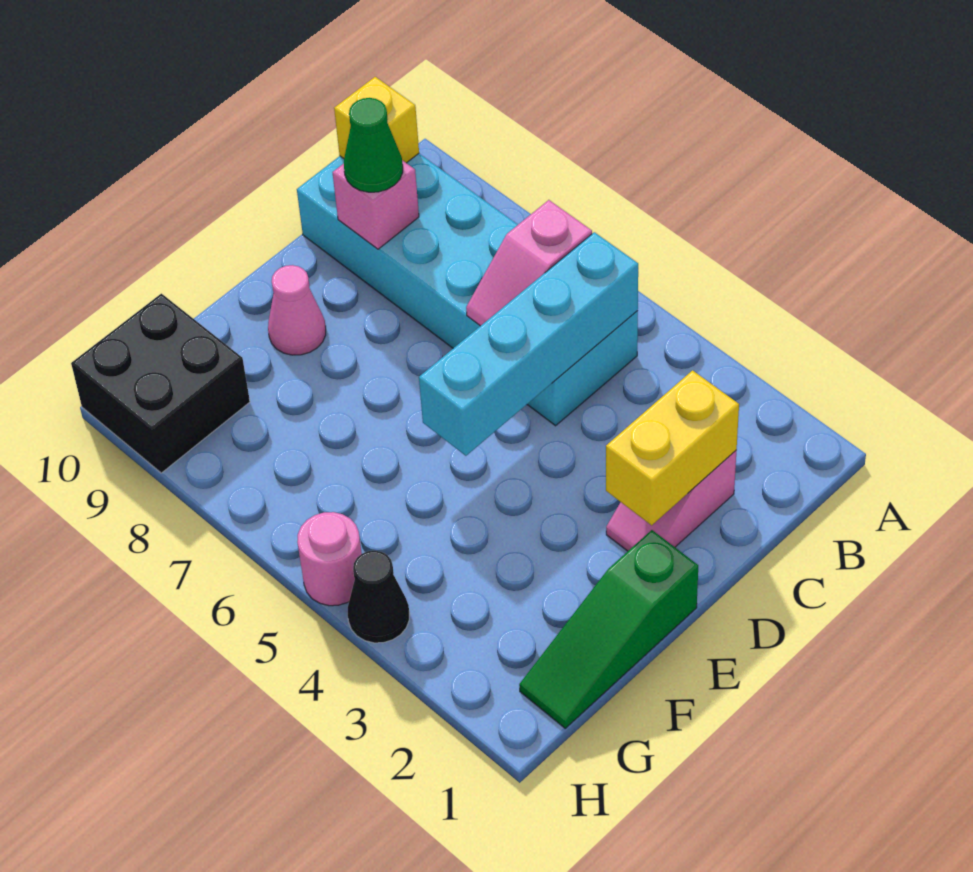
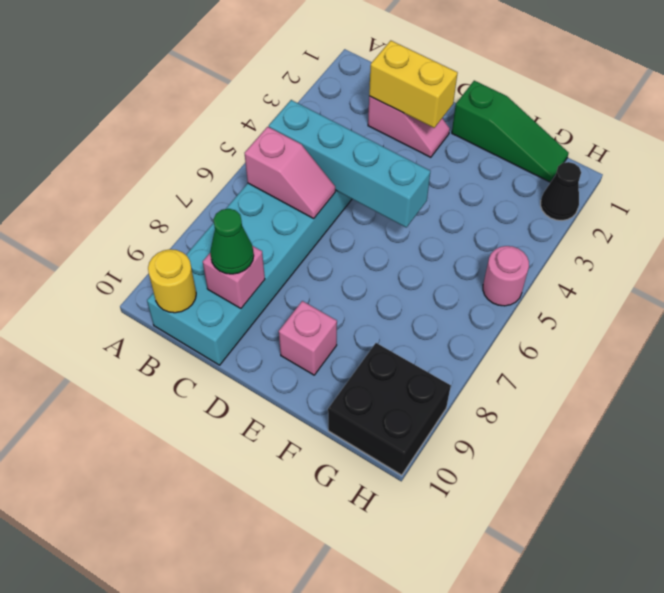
yellow brick B10 level 2 -> yellow round brick B10 level 2
pink cone E9 level 1 -> pink brick E9 level 1
black cone H4 level 1 -> black cone H2 level 1

